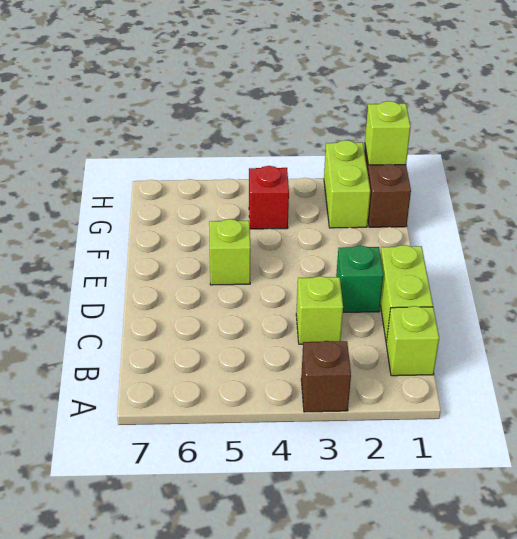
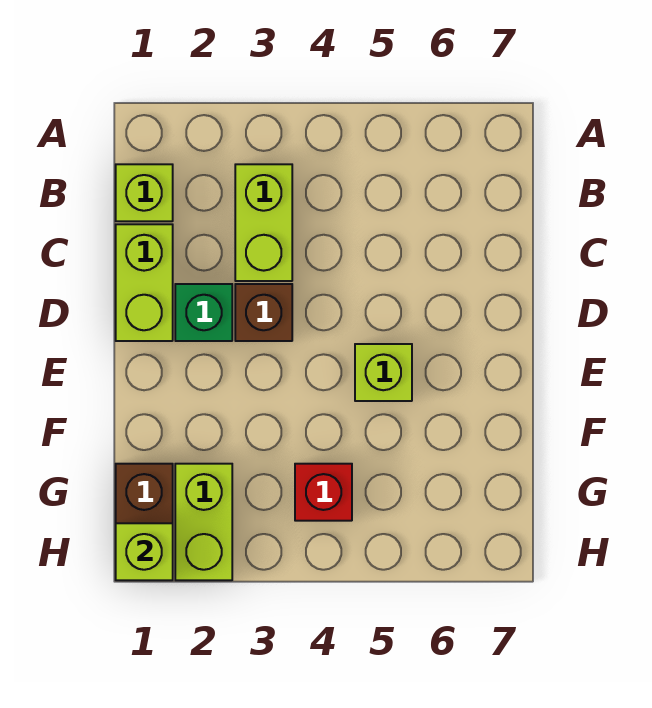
brown brick A3 level 1 -> brown brick D3 level 1
lime brick C3 level 1 -> lime brick B3:C3 level 1

